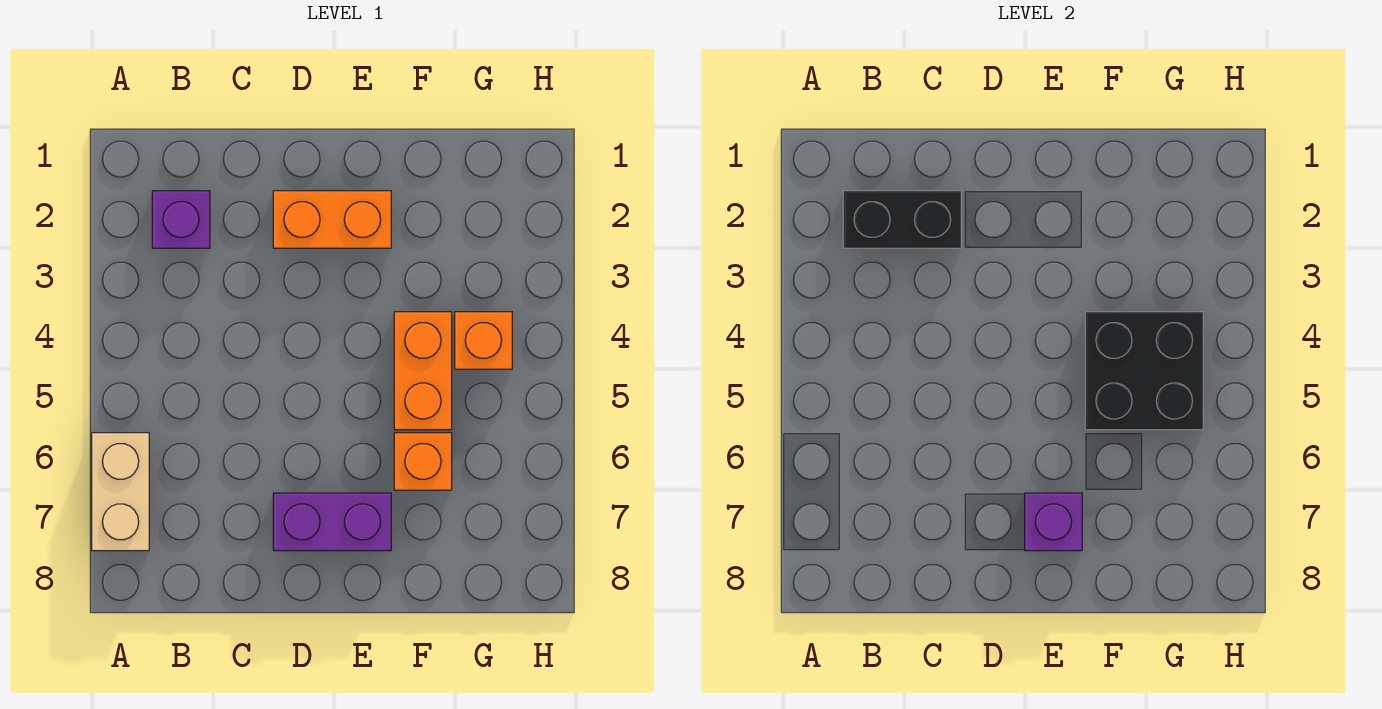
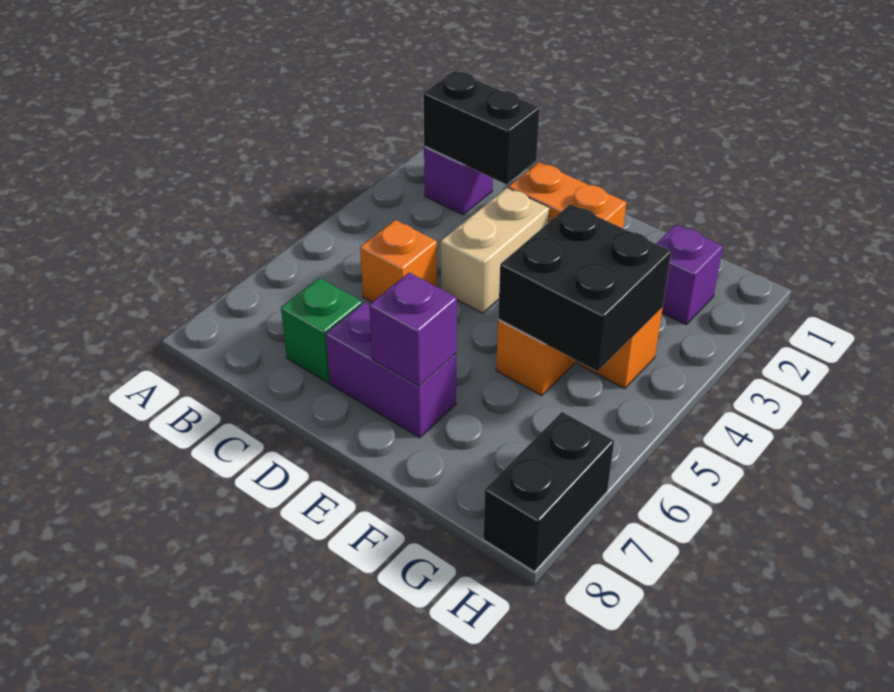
tan brick A6:A7 level 1 -> tan brick D3:D4 level 1
none -> green brick C7 level 1
orange brick F6 level 1 -> orange brick C5 level 1
none -> purple brick G2 level 1
none -> black brick H7:H8 level 1

